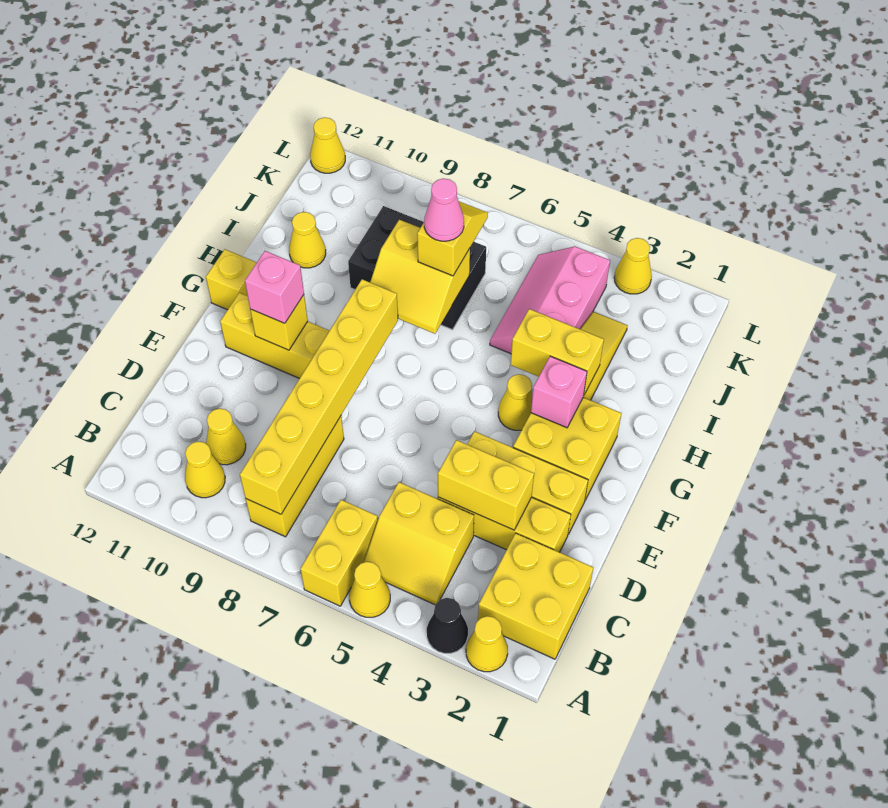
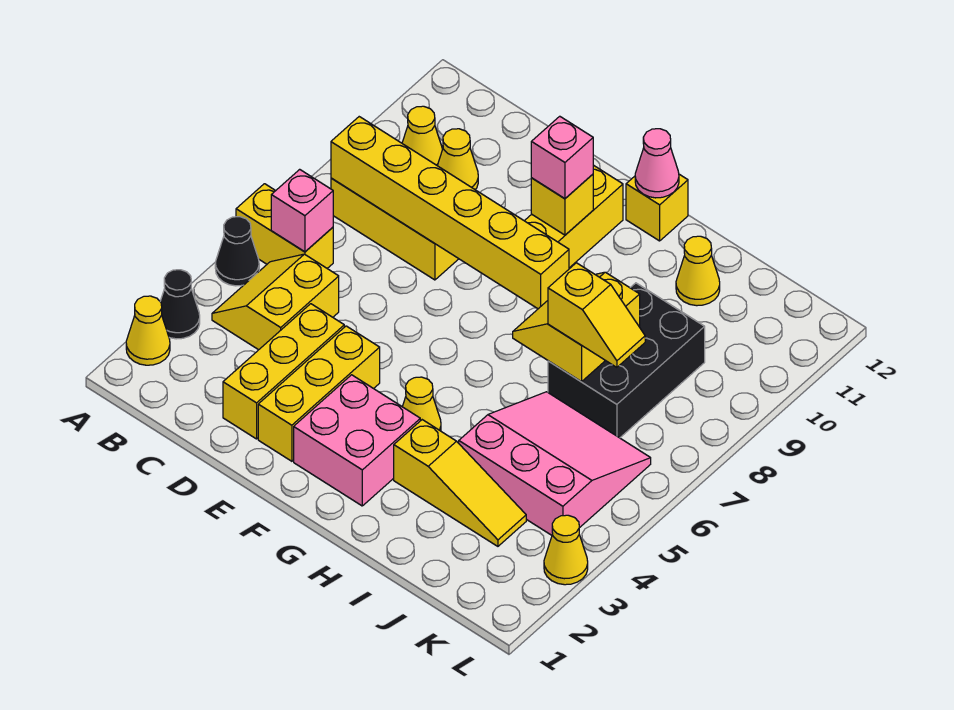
yellow cone A5 level 1 -> black cone A5 level 1
yellow brick B1:C2 level 1 -> none
yellow brick D3:D4 level 2 -> none
yellow brick F2:G3 level 1 -> pink brick F2:G3 level 1
pink brick G3 level 2 -> pink brick B6 level 2
yellow brick H3:H4 level 2 -> none
pink slope I4:K5 level 1 top 4 -> pink slope I4:K6 level 1 top 4
pink cone I7 level 4 -> pink cone G12 level 2
yellow cone L12 level 1 -> none

